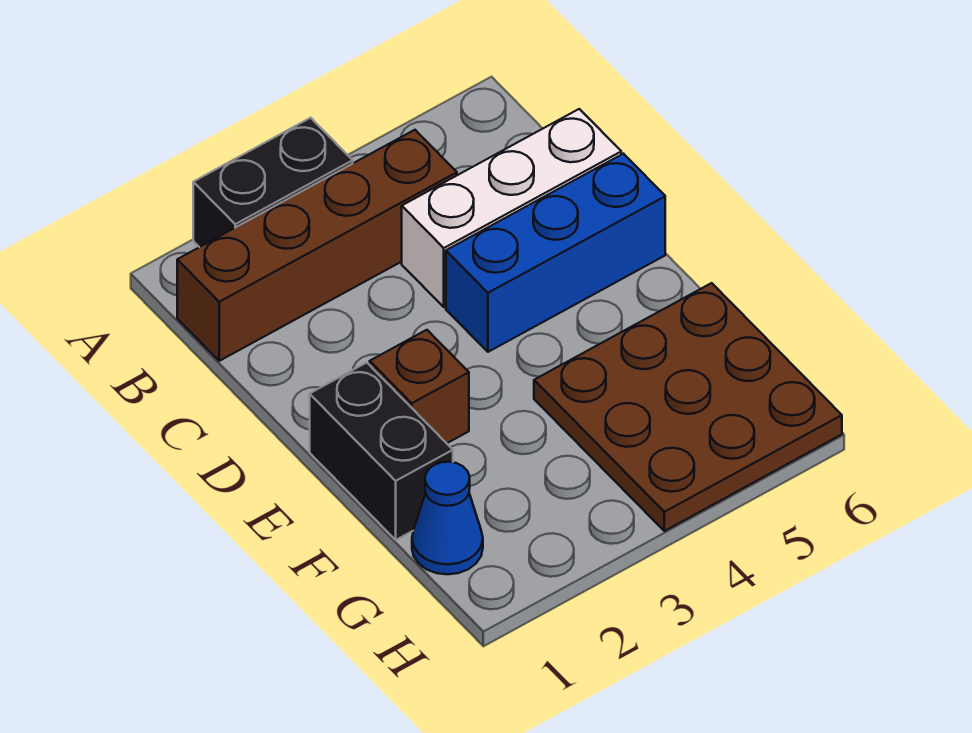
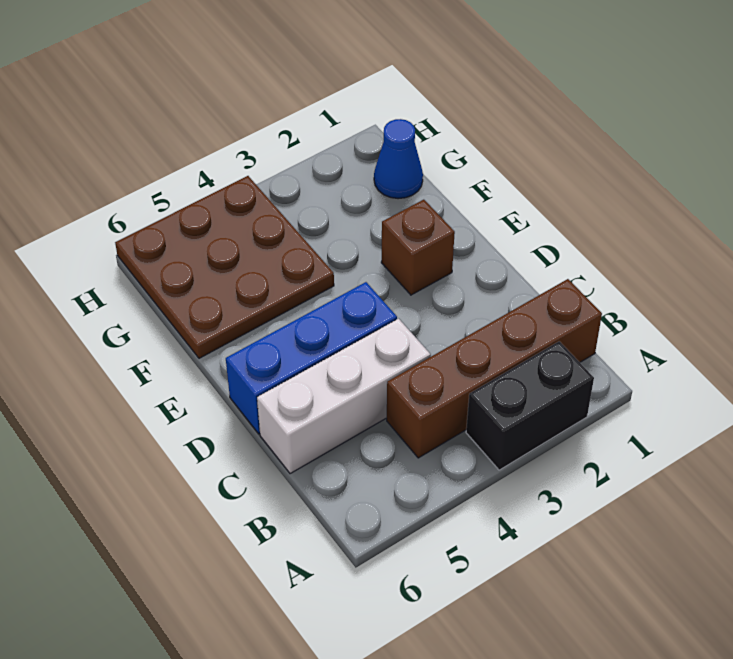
black brick E1:F1 level 1 -> none

